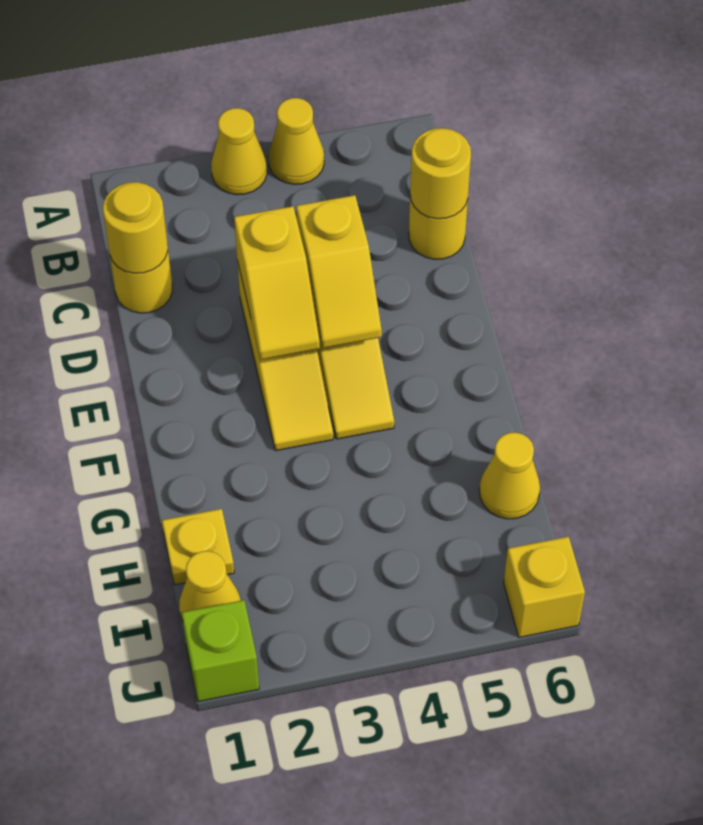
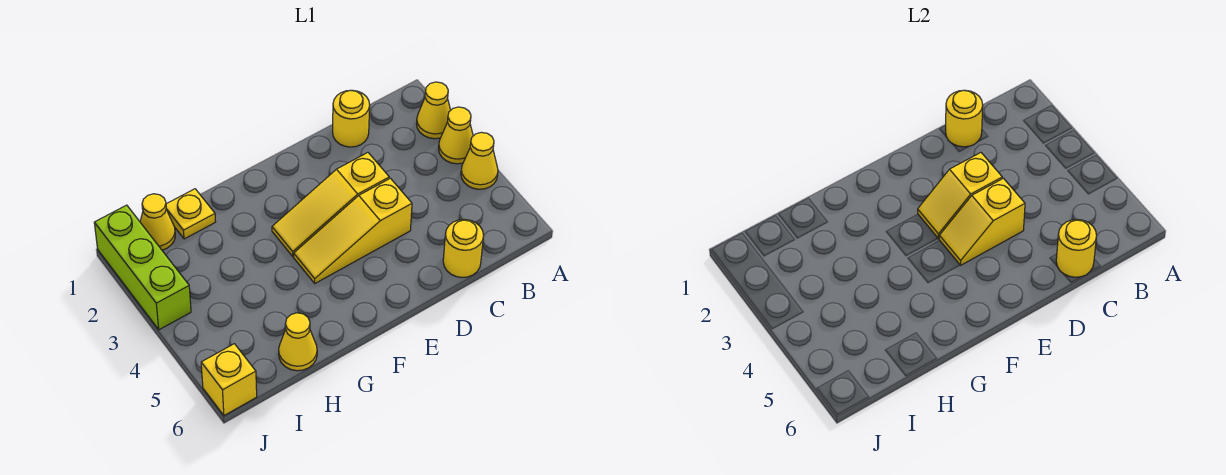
none -> yellow cone A2 level 1
lime brick J1 level 1 -> lime brick J1:J3 level 1

